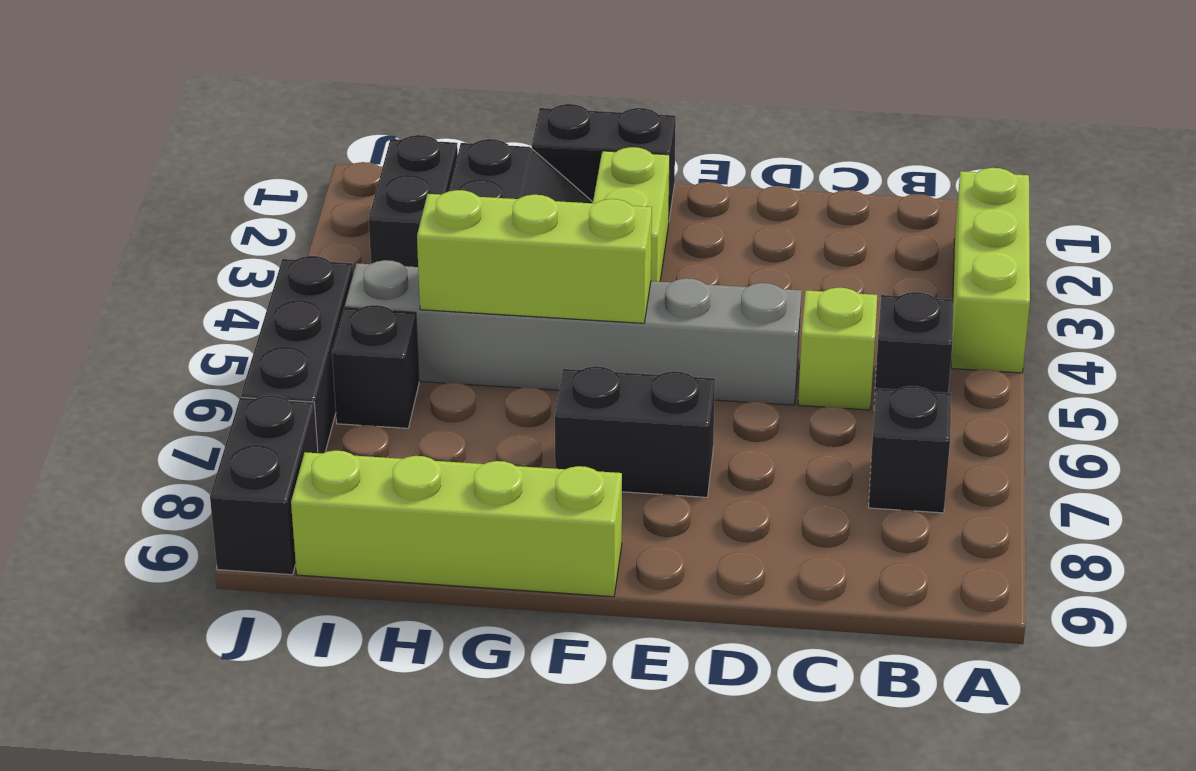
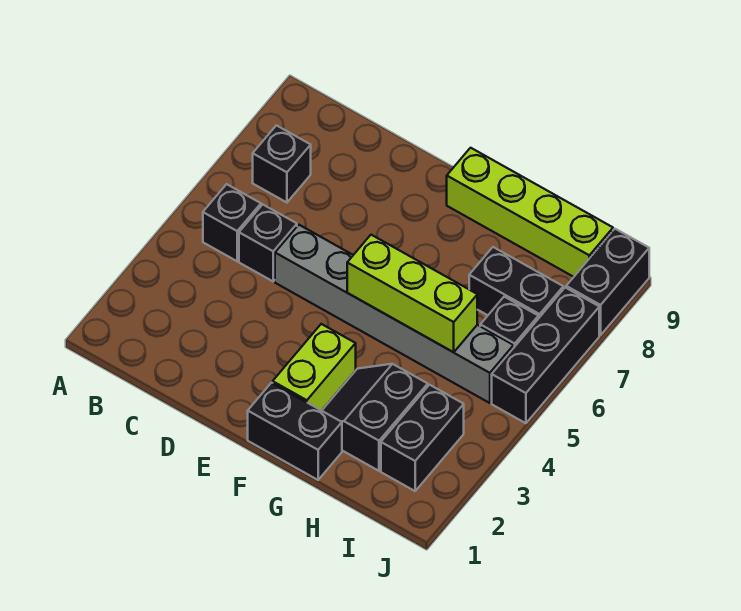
lime brick A2:A4 level 1 -> none
lime brick C5 level 1 -> black brick C5 level 1
black brick E7:F7 level 1 -> black brick H7:I7 level 1

